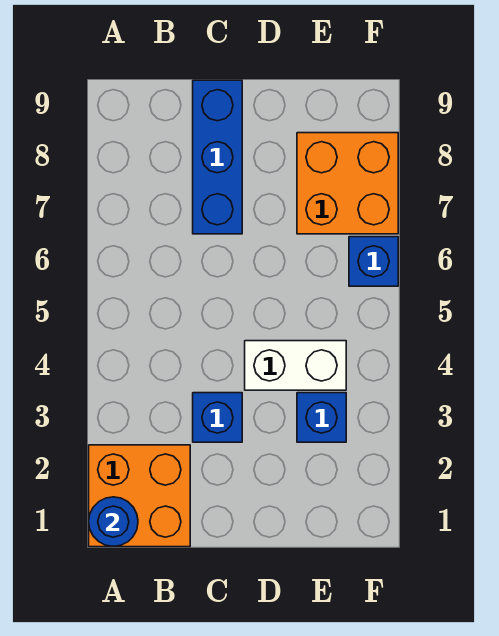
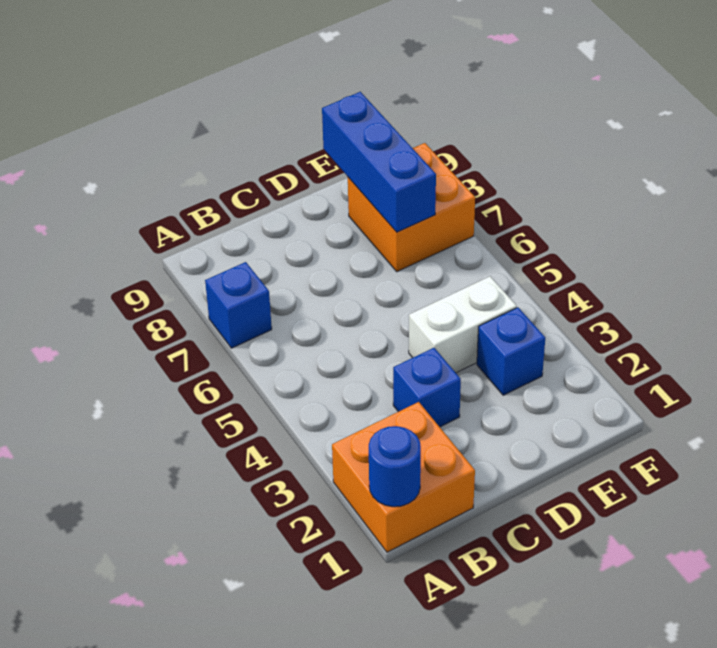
blue brick C7:C9 level 1 -> blue brick E7:E9 level 2
blue brick F6 level 1 -> blue brick A7 level 1

